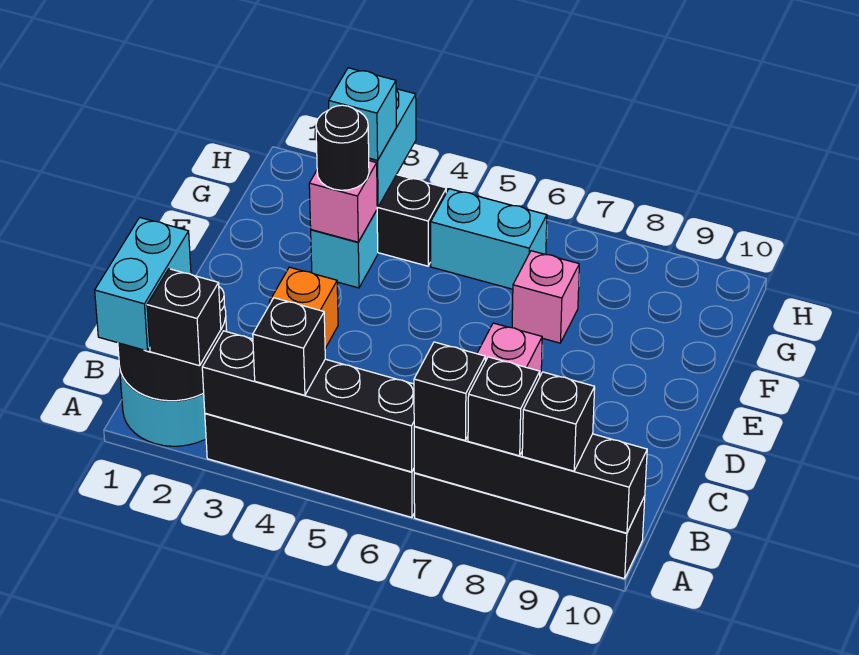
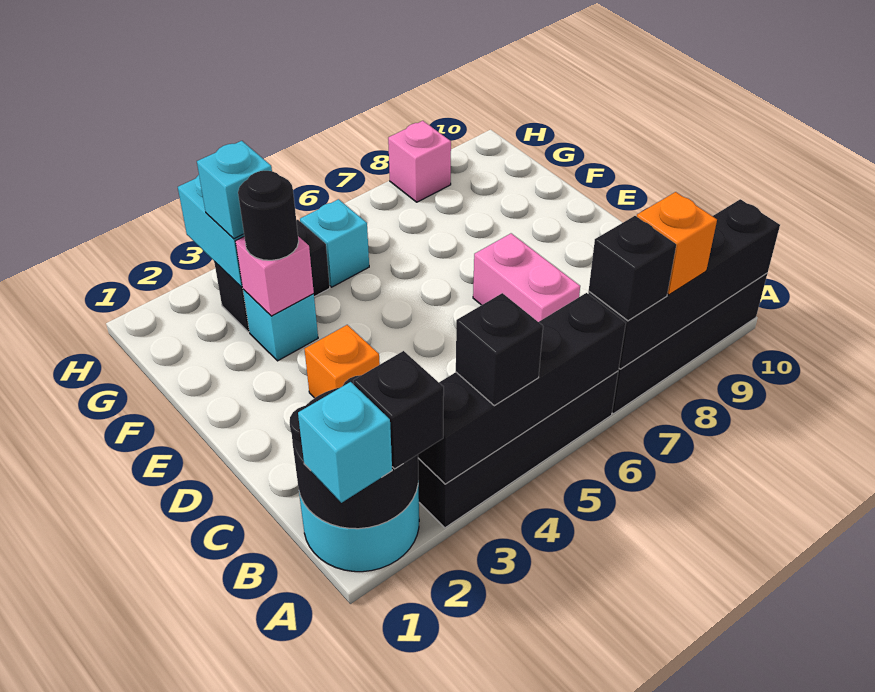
cyan brick A1:B1 level 3 -> cyan brick A1 level 3
black brick A8 level 3 -> orange brick A8 level 3
black brick A9 level 3 -> none
pink brick F7 level 1 -> pink brick H8 level 1
cyan brick G5:G6 level 1 -> cyan brick G5 level 1

